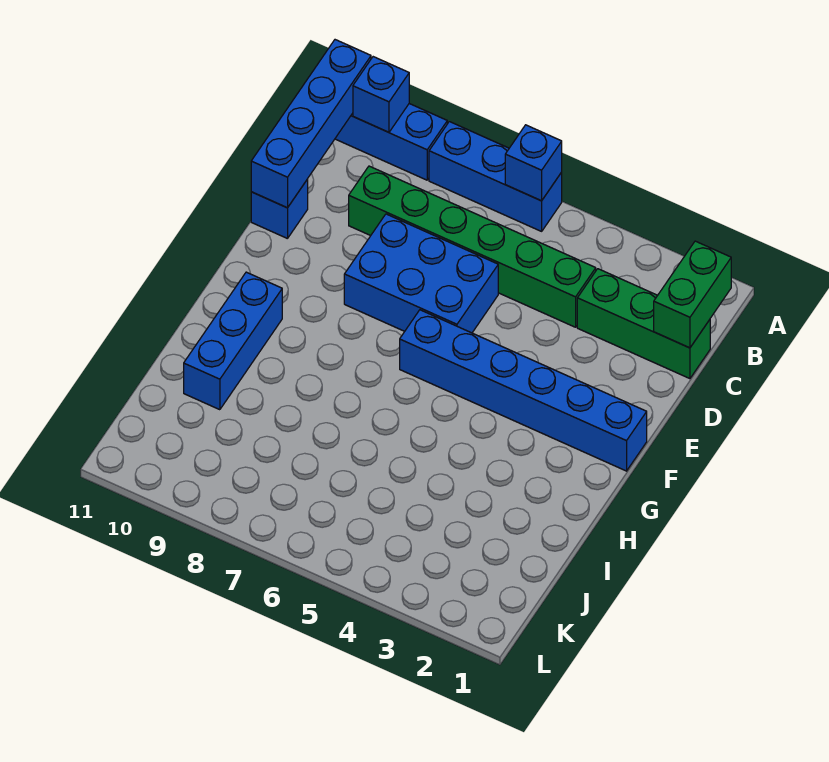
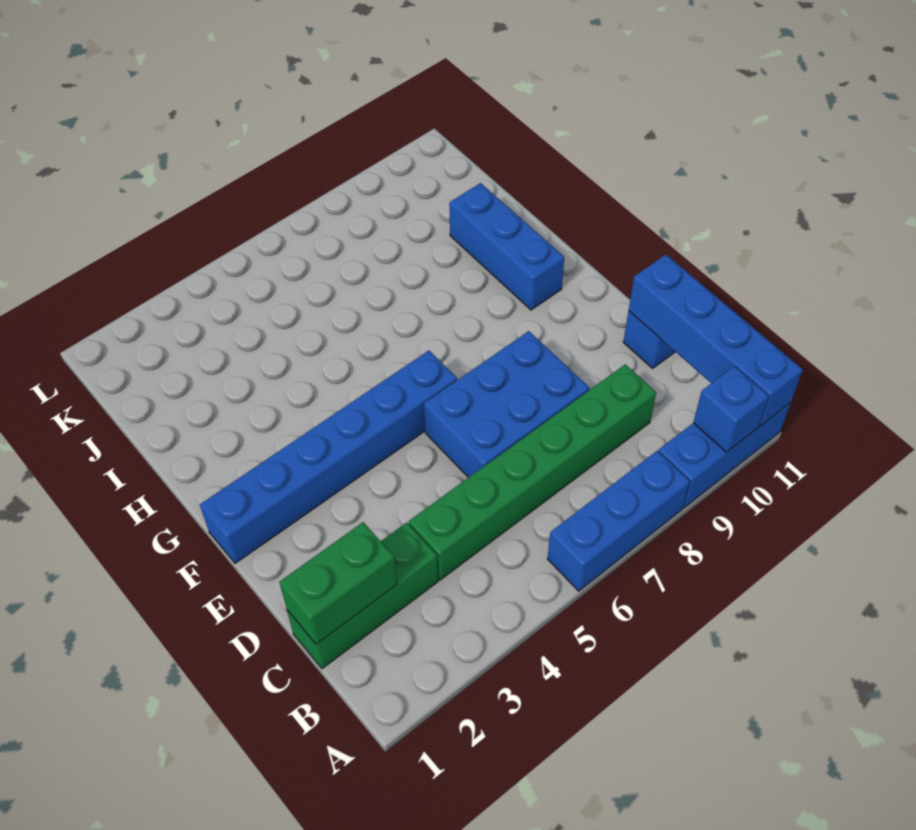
blue brick A6 level 2 -> none
green brick B1:C1 level 2 -> green brick C1:C2 level 2

